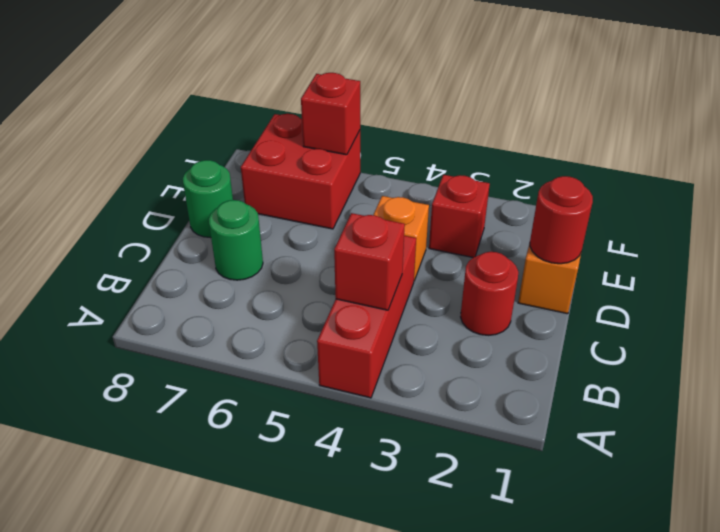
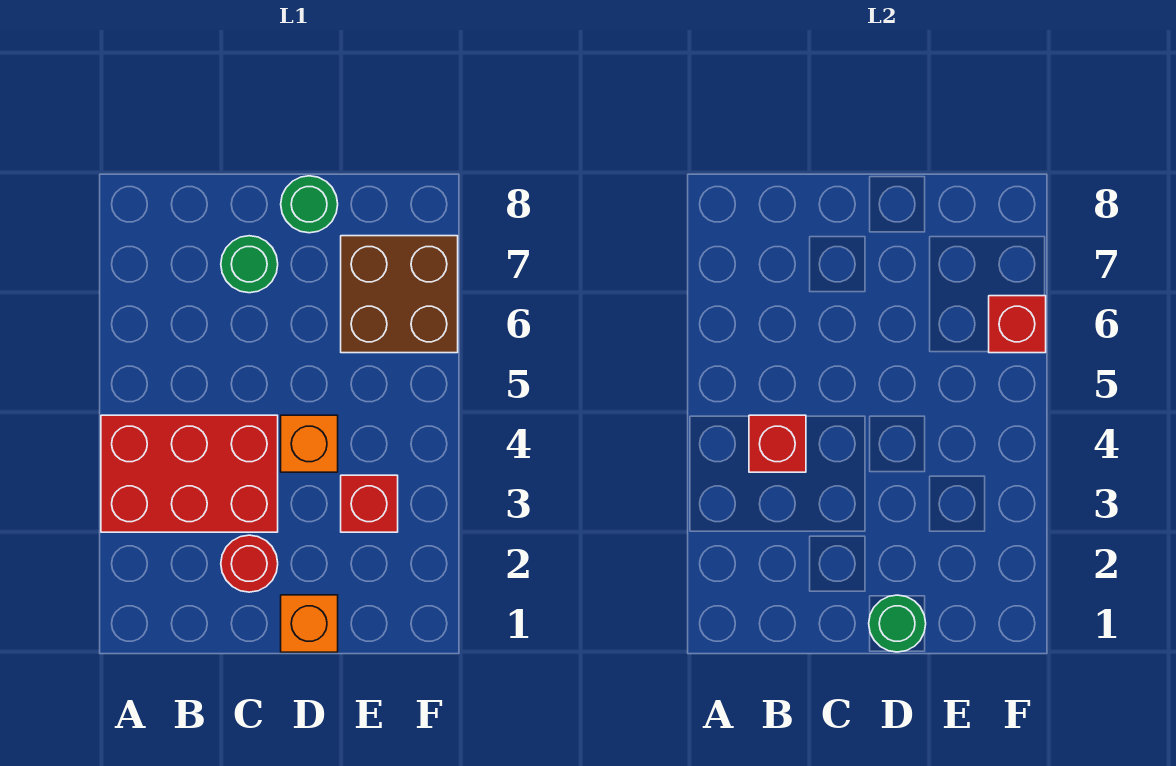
red brick A4:C4 level 1 -> red brick A3:C4 level 1
red round brick D1 level 2 -> green round brick D1 level 2
red brick E6:F7 level 1 -> brown brick E6:F7 level 1

